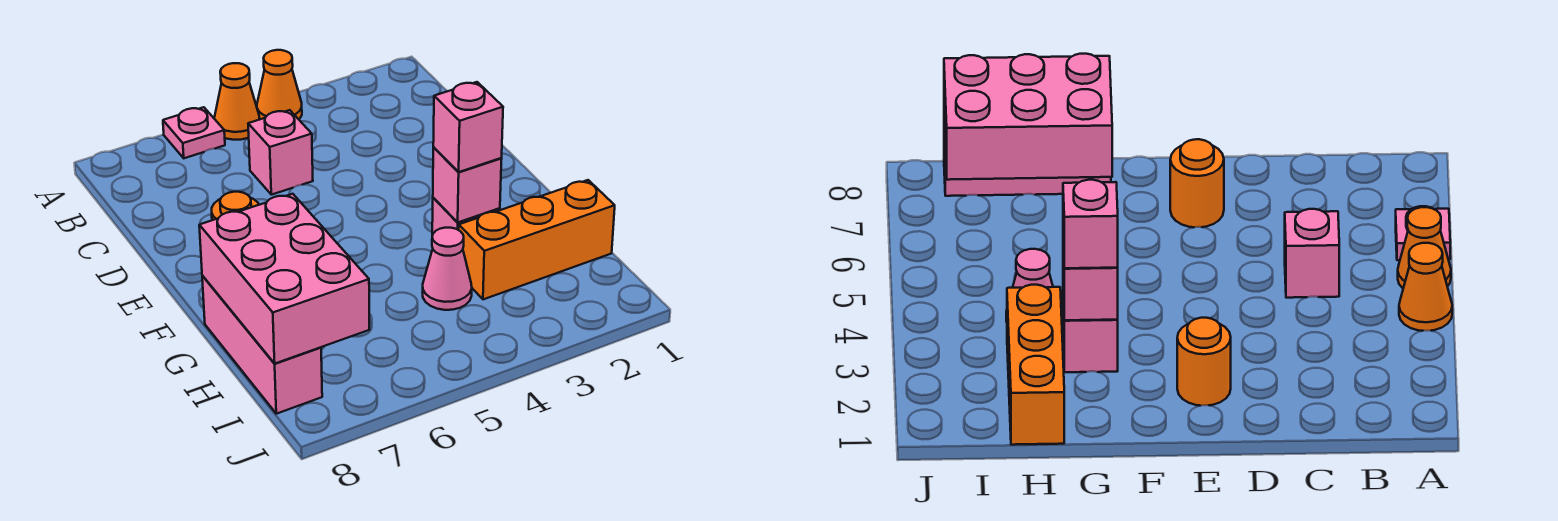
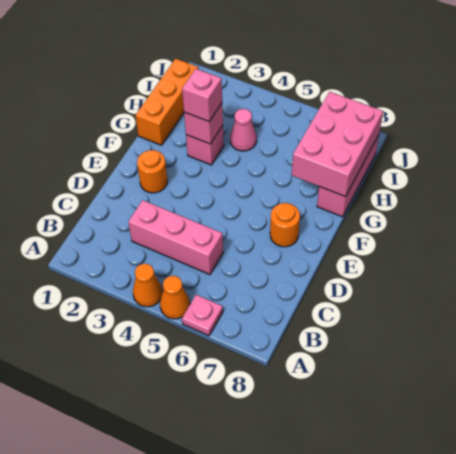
pink brick C5 level 1 -> pink brick C3:C5 level 1
orange brick H1:H3 level 1 -> orange brick G1:I1 level 1

